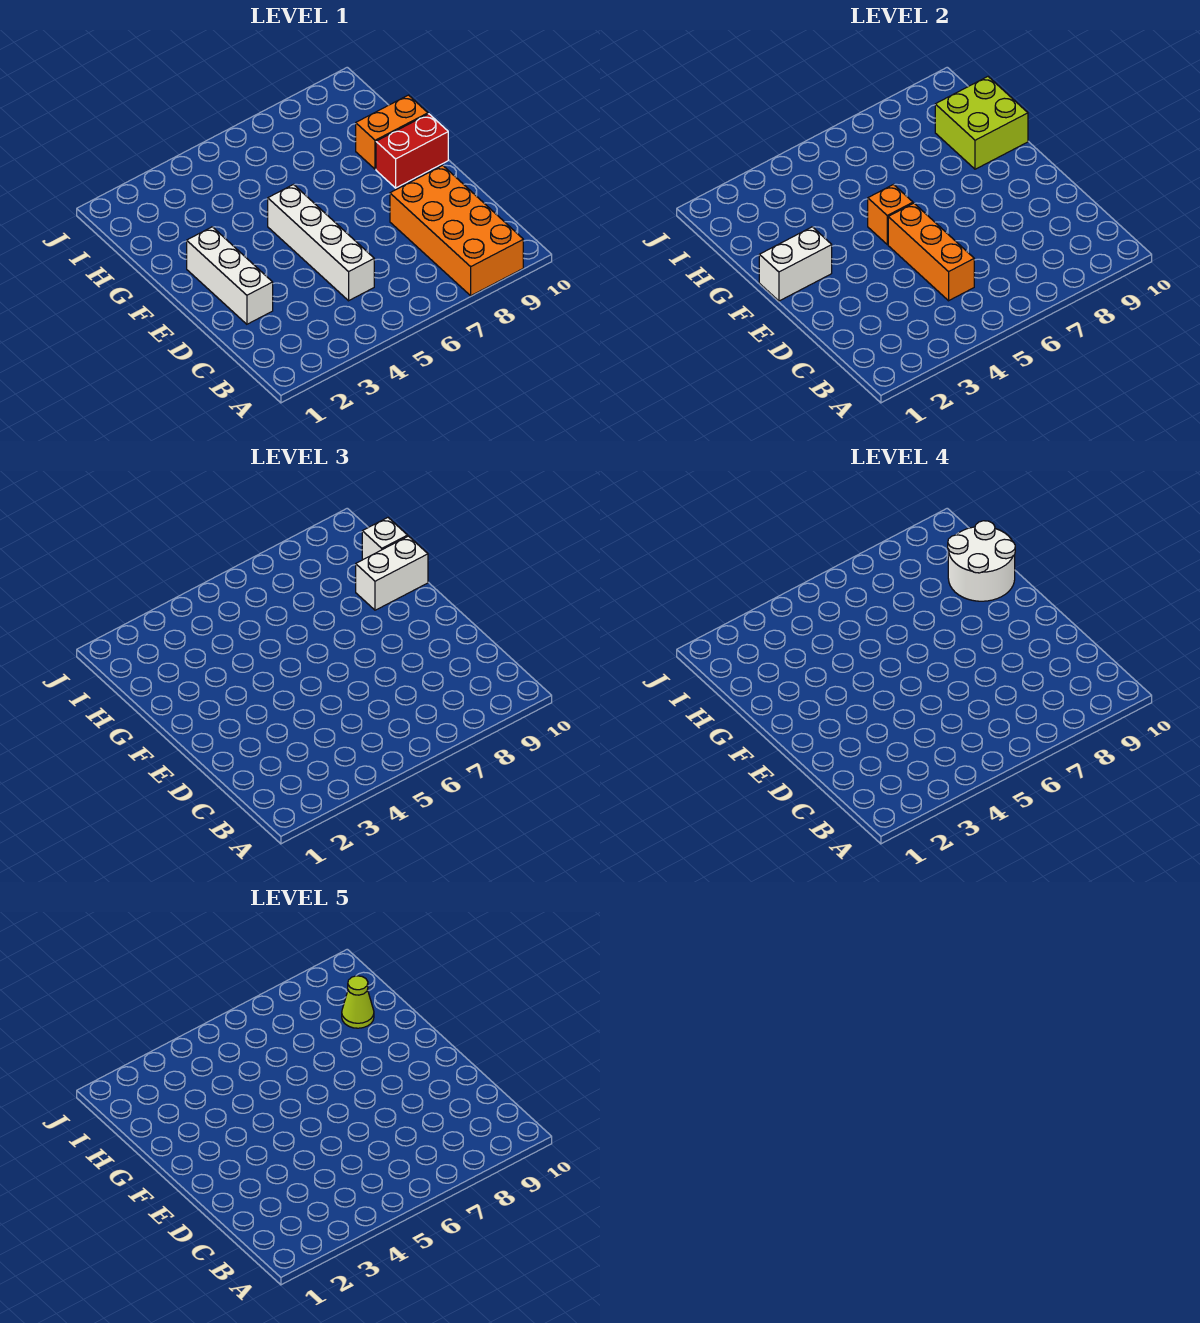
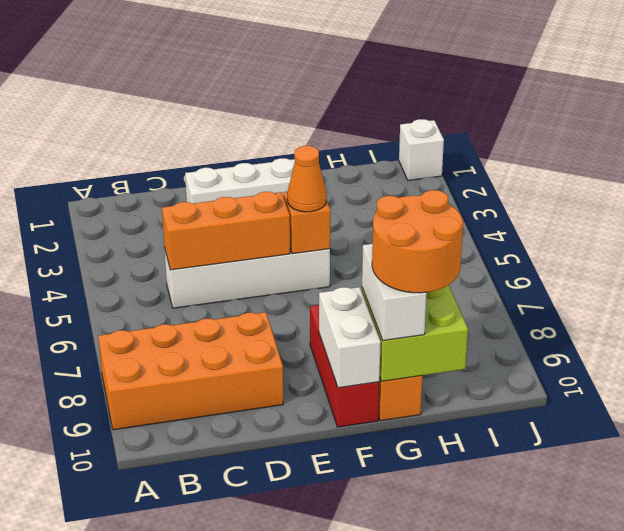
white brick F1:F2 level 2 -> white brick F9:F10 level 2
none -> orange cone F5 level 3
red brick F9:F10 level 1 -> red brick F8:F10 level 1
white round brick G9:H10 level 4 -> orange round brick G9:H10 level 4
lime cone H9 level 5 -> none
white brick H10 level 3 -> white brick J1 level 1

